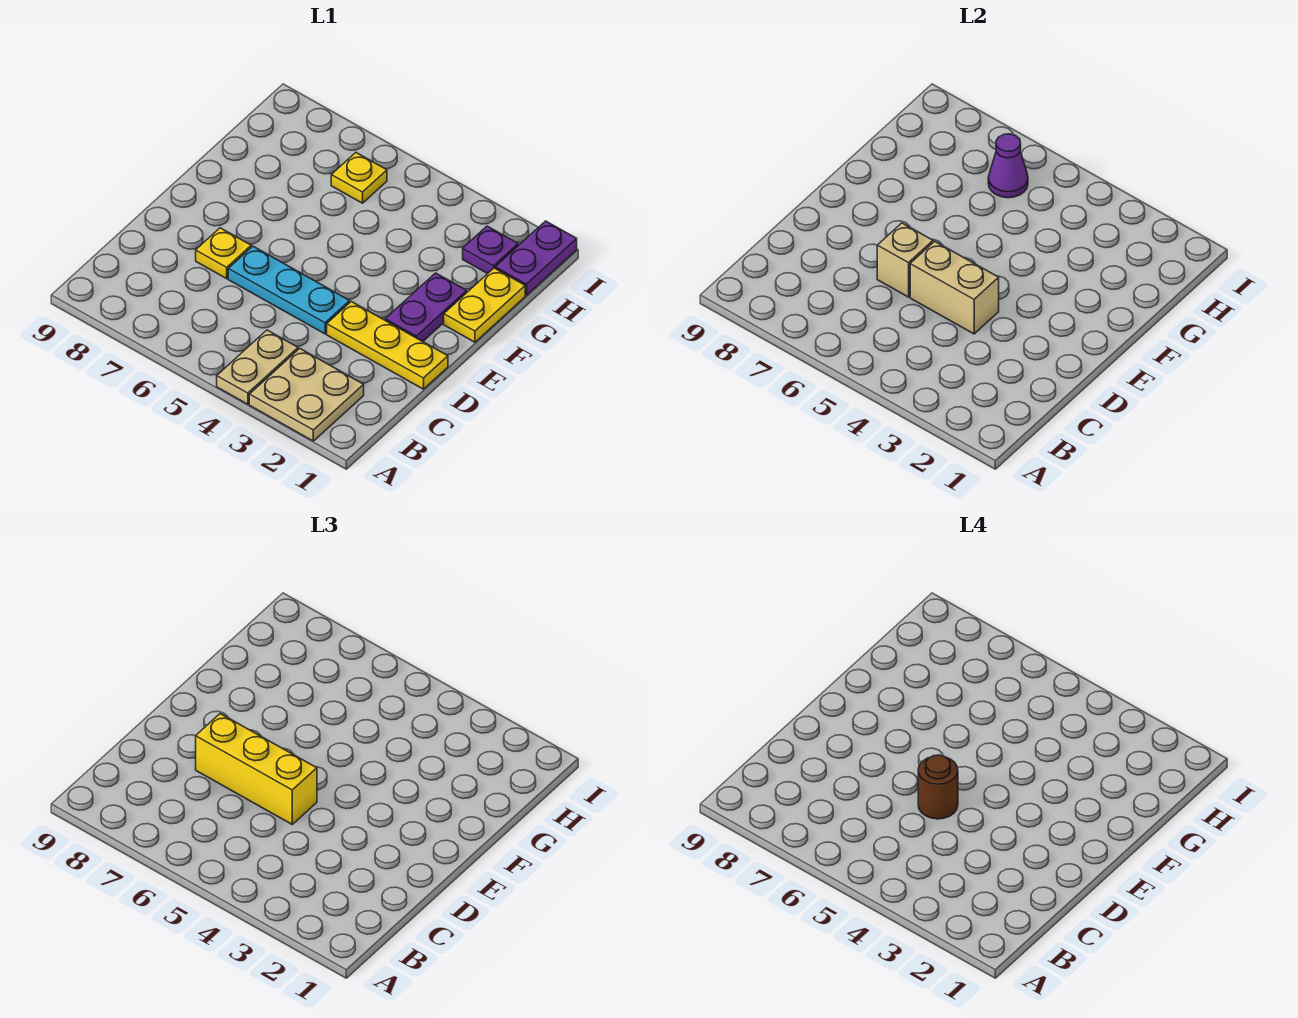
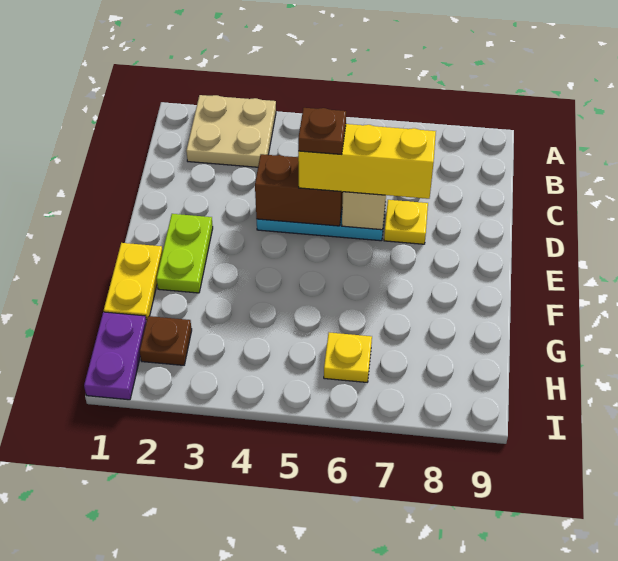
tan plate A4:B4 level 1 -> none
yellow plate D1:D3 level 1 -> none
tan brick D4:D5 level 2 -> brown brick D4:D5 level 2
brown round brick D5 level 4 -> brown plate D5 level 4
purple plate E2:F2 level 1 -> lime plate E2:F2 level 1
purple plate H2 level 1 -> brown plate H2 level 1
purple cone H6 level 2 -> none

